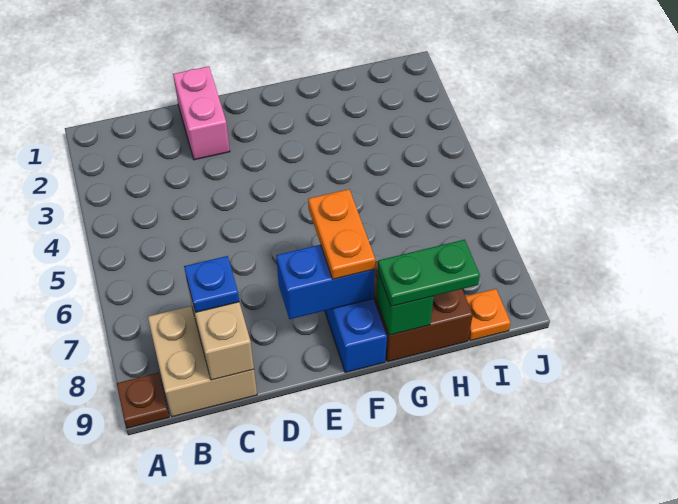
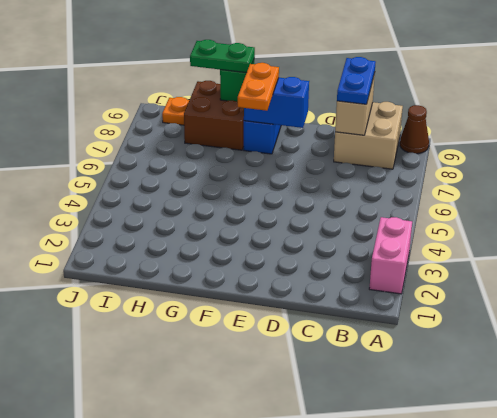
brown plate A9 level 1 -> brown cone A9 level 1
blue plate C8 level 3 -> blue plate C8:C9 level 3
pink brick D1:D2 level 1 -> pink brick A2:A3 level 1

